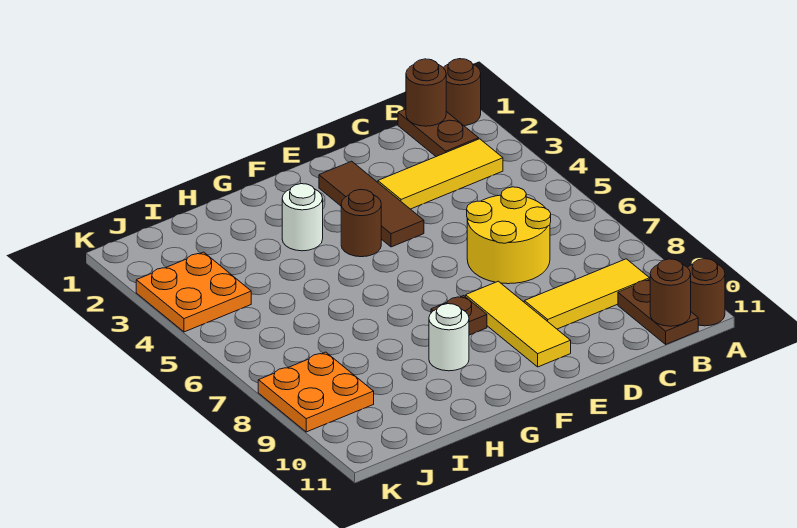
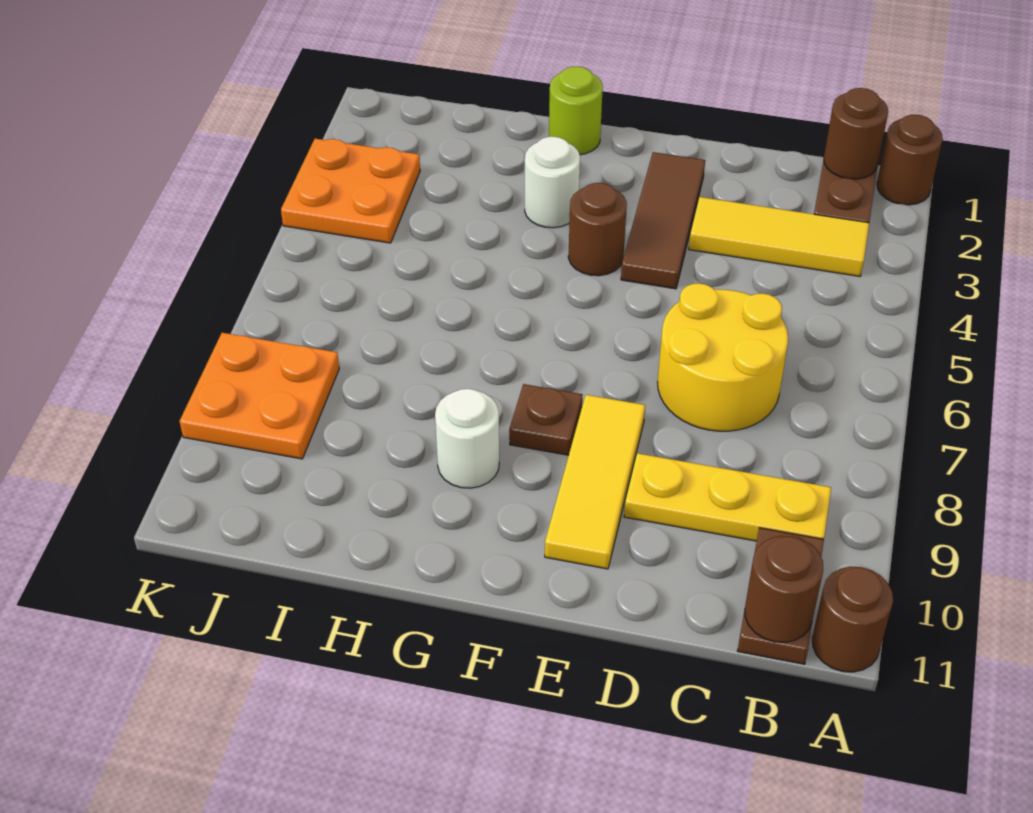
yellow tile B9:D9 level 1 -> yellow plate B9:D9 level 1
none -> lime round brick G1 level 1

